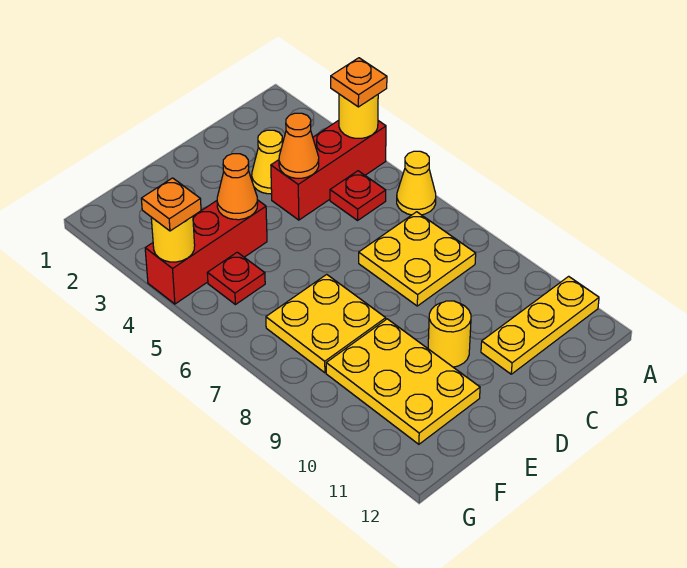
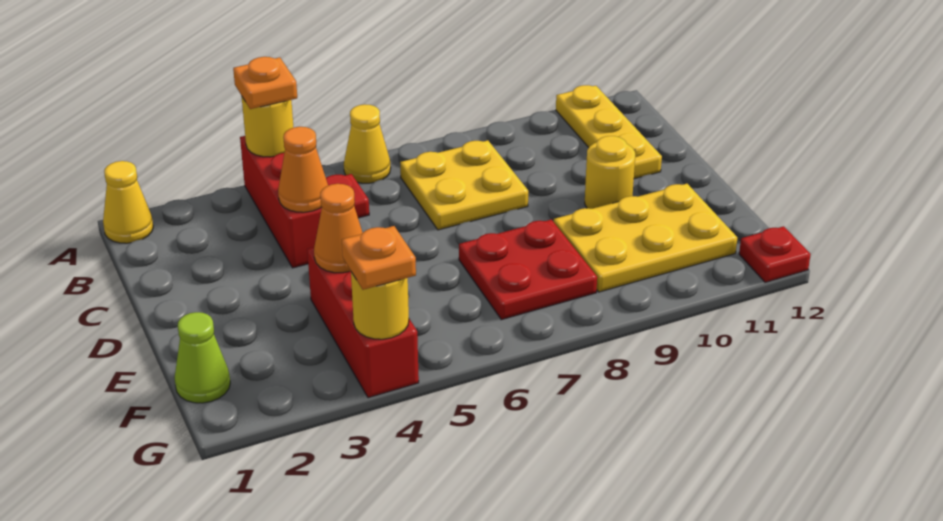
yellow cone C3 level 1 -> yellow cone A1 level 1
yellow plate E7:F8 level 1 -> red plate E7:F8 level 1
none -> lime cone F1 level 1
red plate F5 level 1 -> red plate G12 level 1

